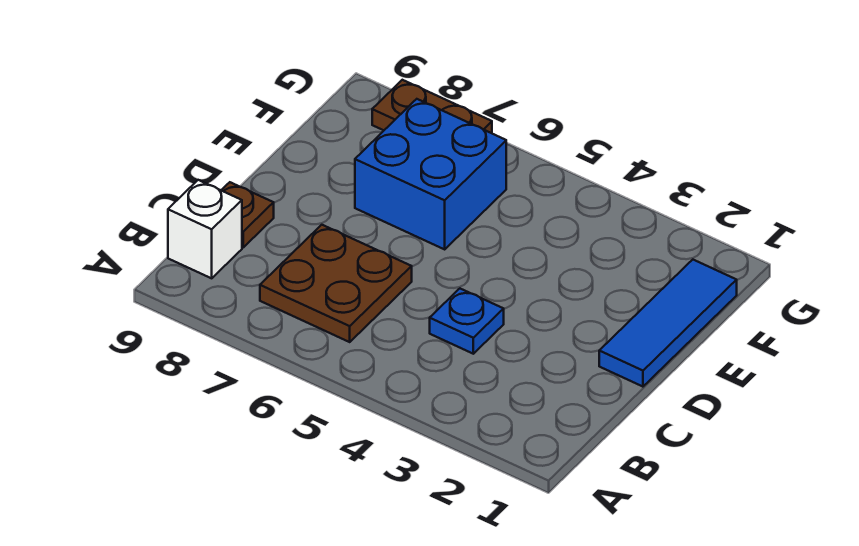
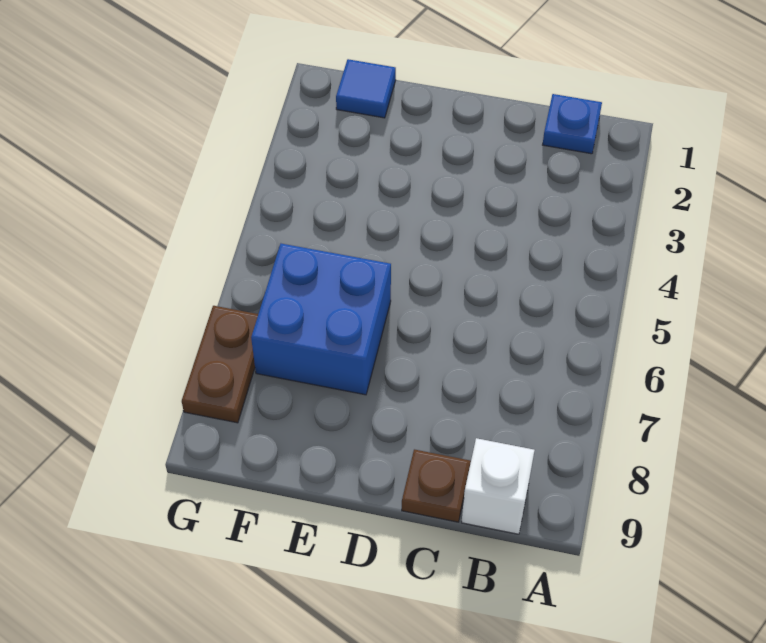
brown plate B6:C7 level 1 -> none
blue plate C4 level 1 -> blue plate B1 level 1
blue tile D1:F1 level 1 -> blue tile F1 level 1

